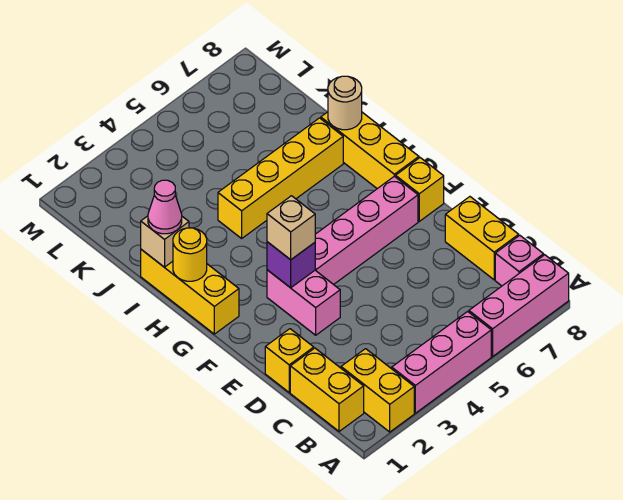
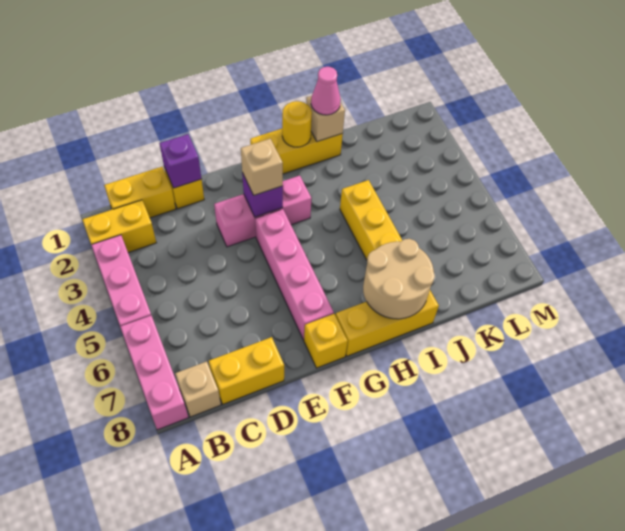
pink brick B8 level 1 -> tan brick B8 level 1
none -> purple brick D1 level 2
pink brick E3:F3 level 1 -> pink brick E3:G3 level 1
tan round brick I8 level 2 -> tan round brick H7:I8 level 2

